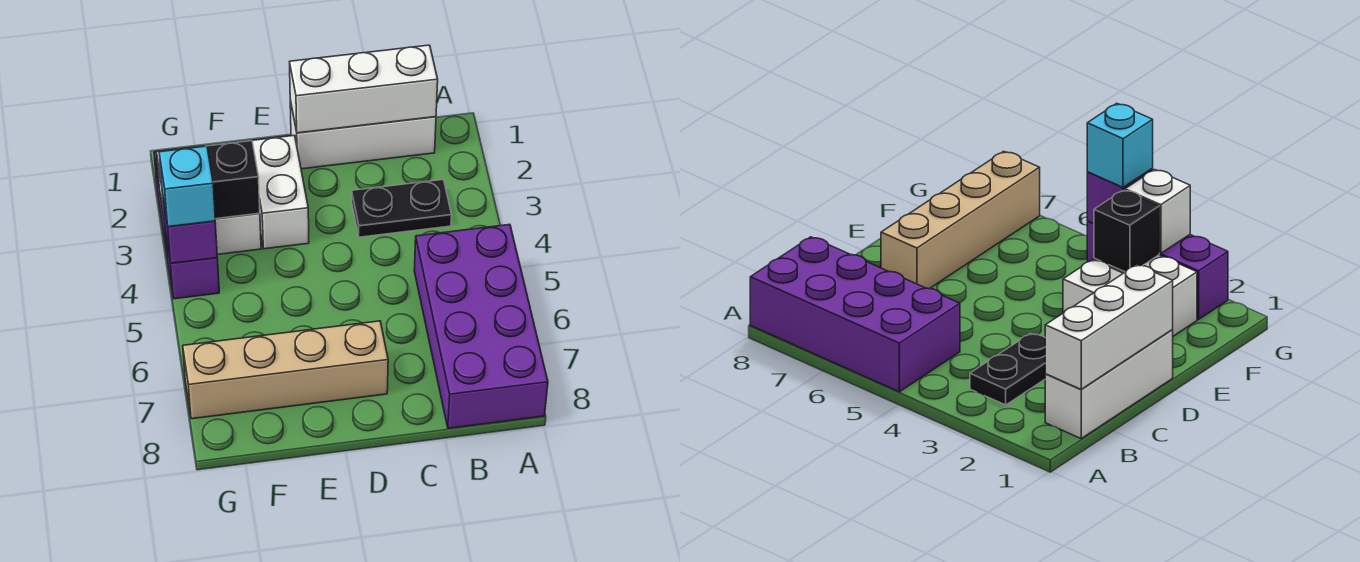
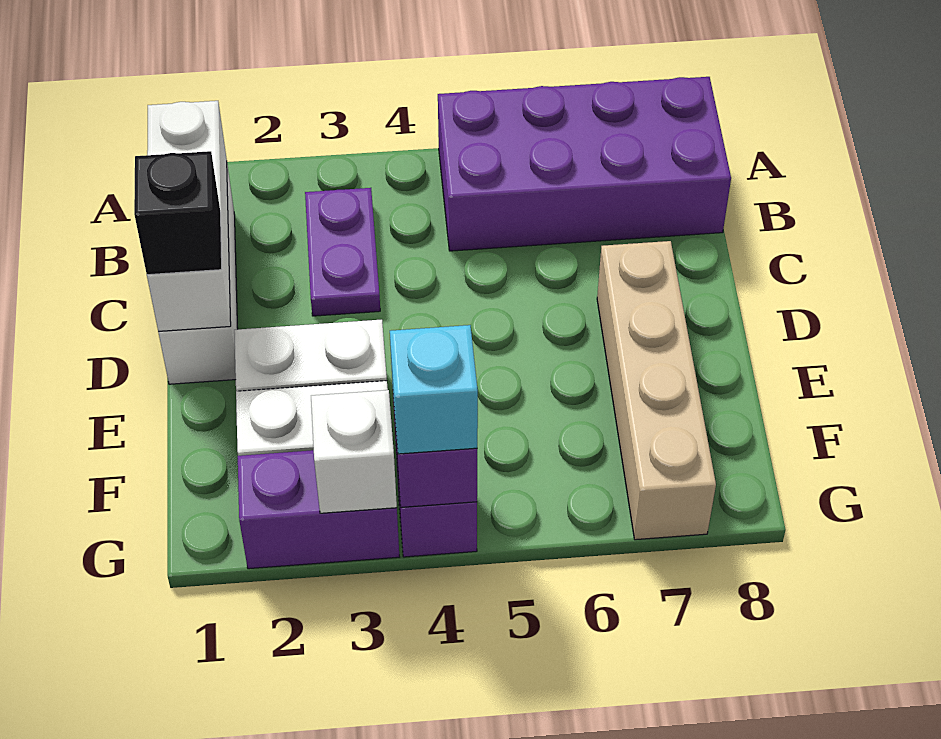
black plate B3:C3 level 1 -> purple plate B3:C3 level 1
black brick F3 level 2 -> black brick D1 level 3

